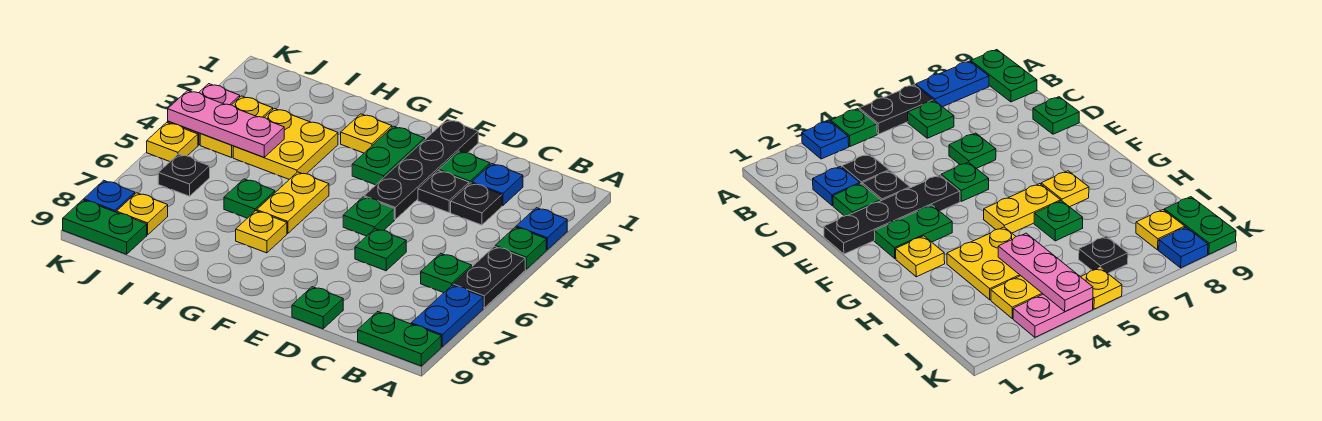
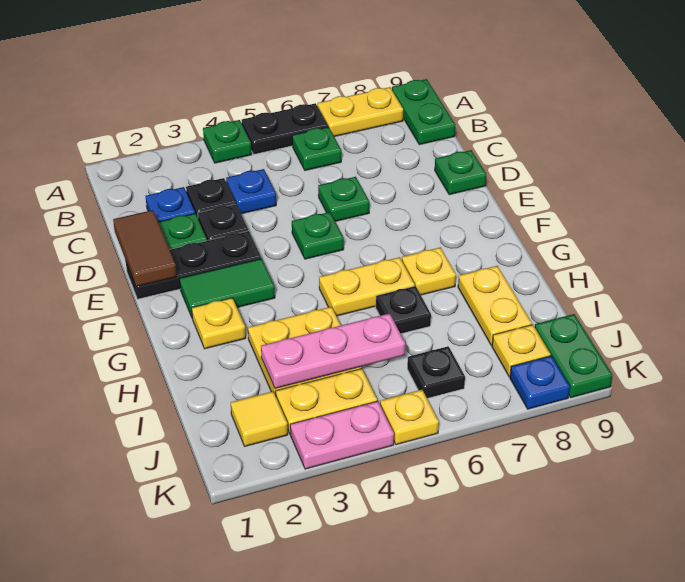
blue plate A3 level 1 -> blue plate C4 level 1
blue plate A7:A8 level 1 -> yellow plate A7:A8 level 1
none -> brown tile D1:E1 level 2
black plate E1:E4 level 1 -> black plate E1:E3 level 1
green plate F2:F3 level 1 -> green tile F2:F3 level 1
green plate H6 level 1 -> black plate H6 level 1
none -> yellow plate H8:I8 level 1
pink plate I4:K4 level 2 -> pink plate I3:I5 level 2
none -> yellow tile J2 level 1

